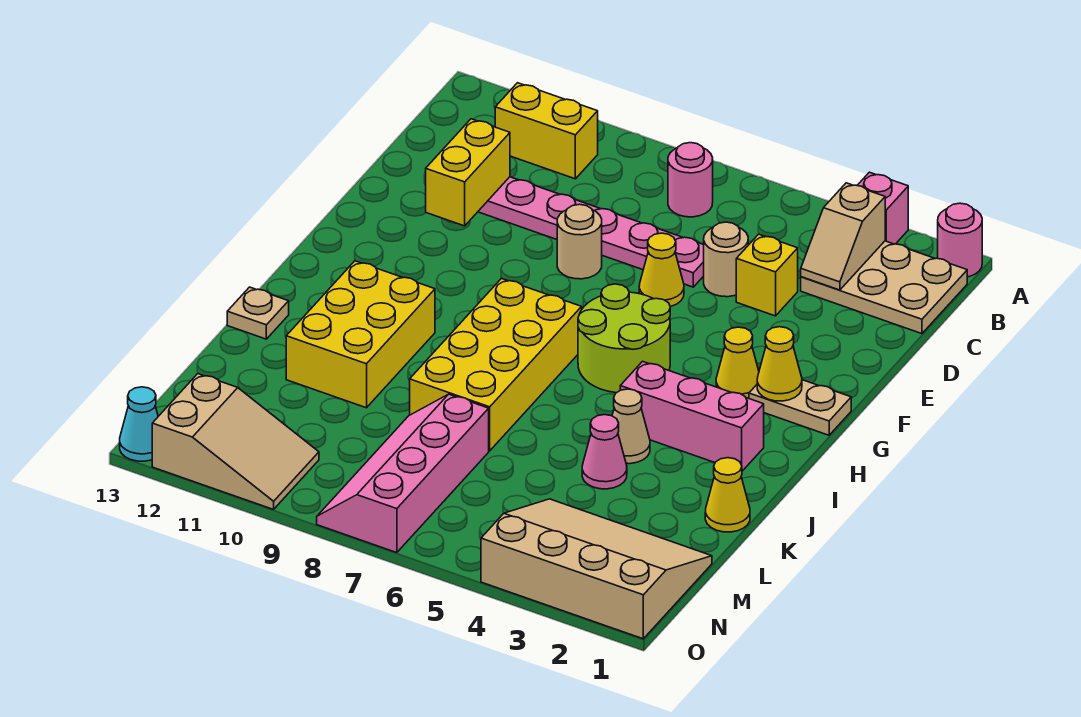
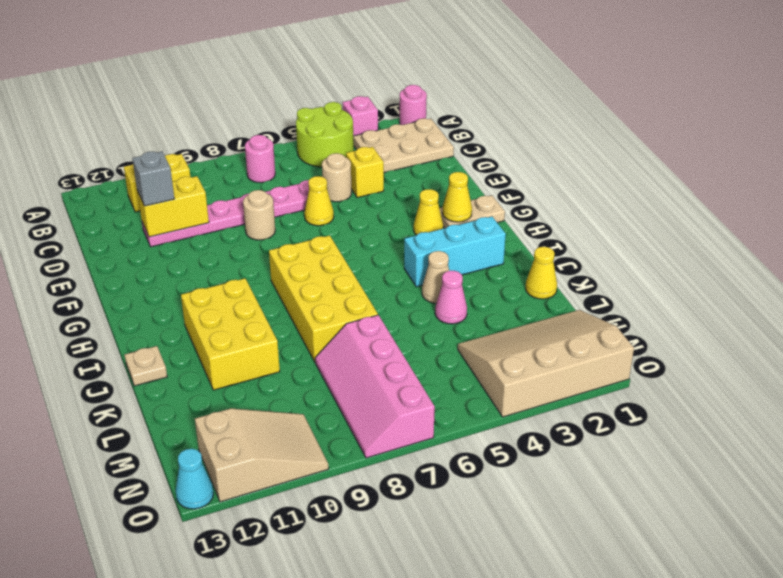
tan slope B3:C3 level 2 top B -> none
yellow brick D11:E11 level 2 -> yellow brick D10:D11 level 2
none -> grey brick D11 level 3
lime round brick G5:H6 level 1 -> lime round brick A4:B5 level 1
pink brick I2:I4 level 1 -> cyan brick I2:I4 level 1

